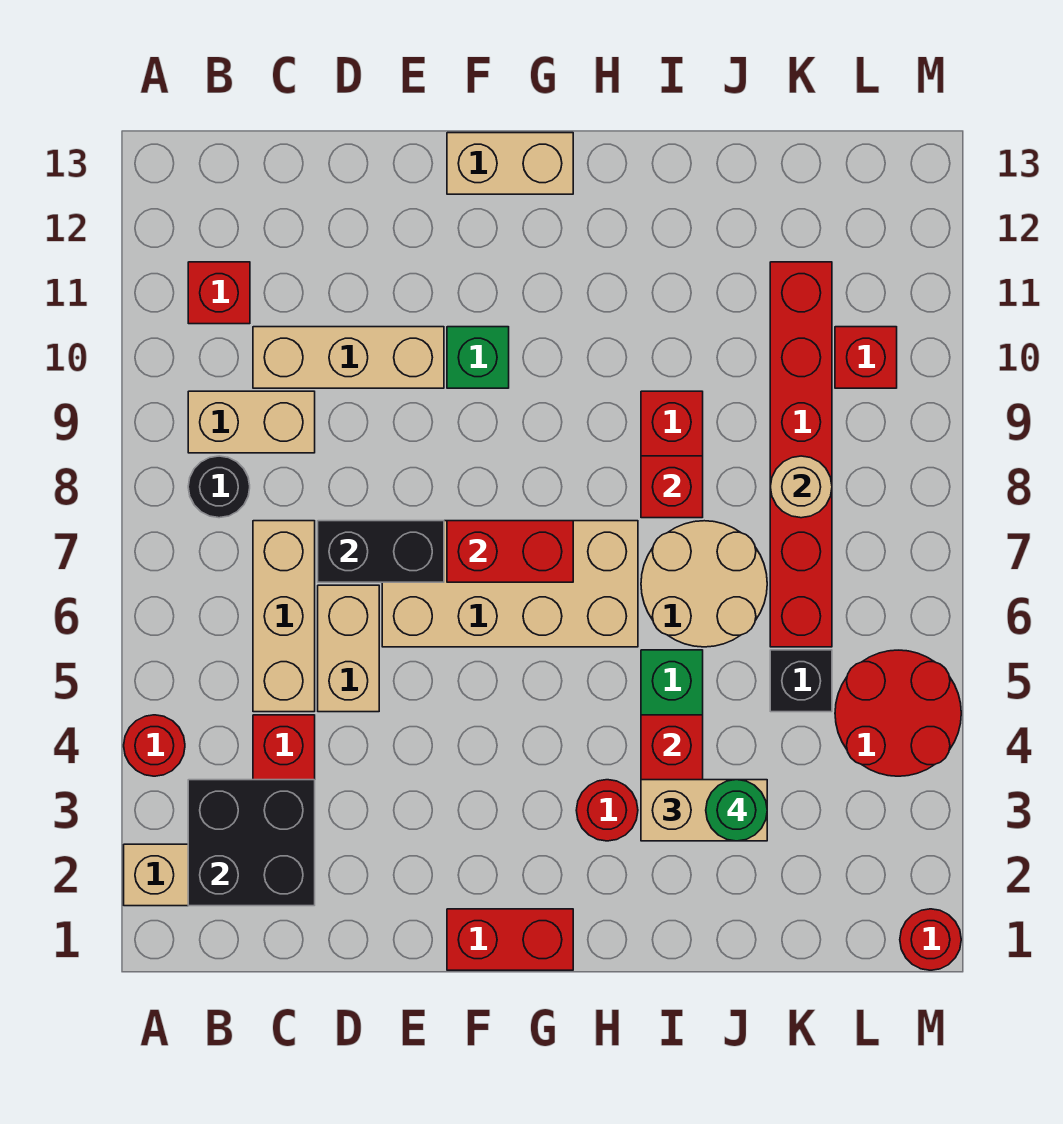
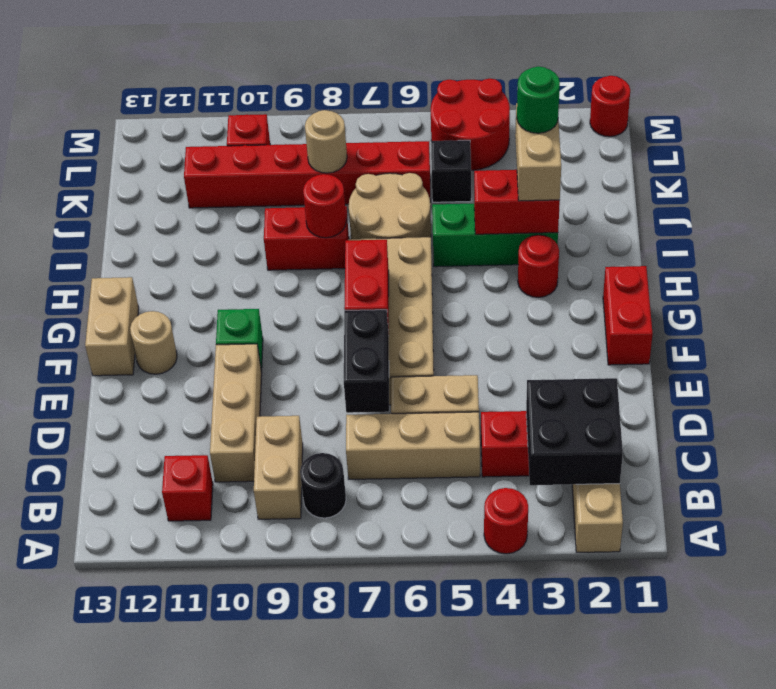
none -> tan round brick F12 level 1
red brick I8 level 2 -> red round brick I8 level 2

